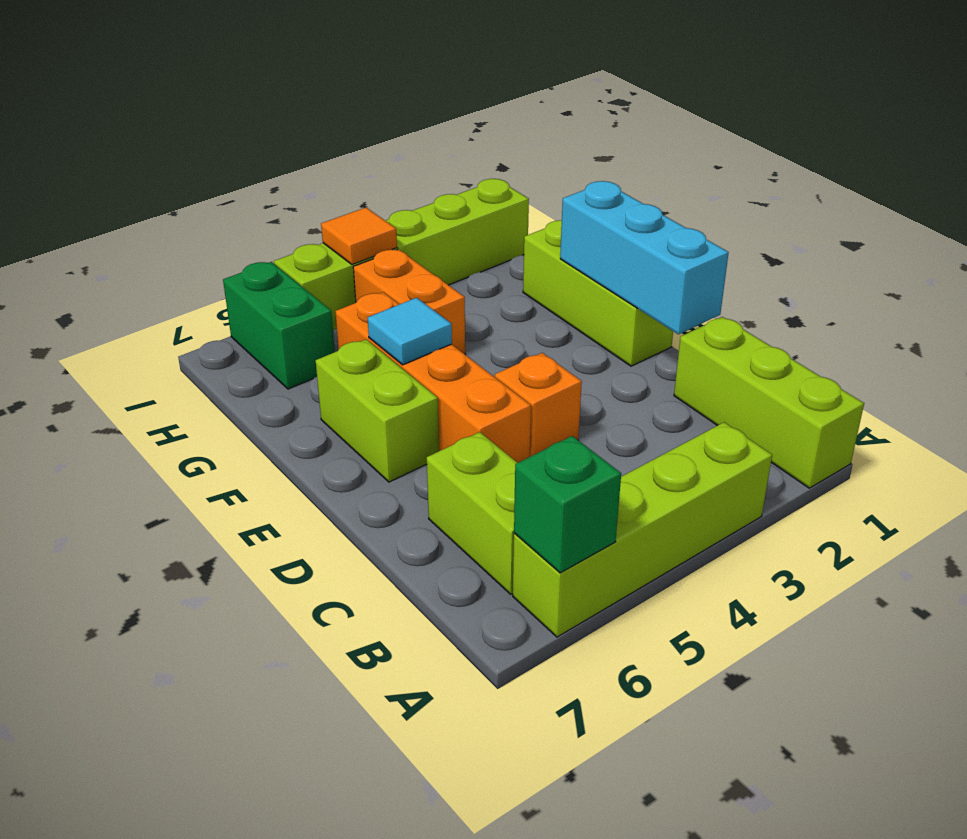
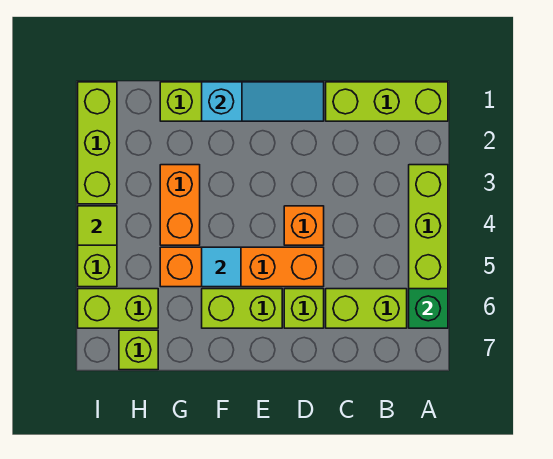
cyan brick D1:F1 level 2 -> cyan slope D1:F1 level 2 top F
none -> lime brick D6 level 1
orange brick G4:H4 level 1 -> orange brick G3:G4 level 1
green brick H6:I6 level 1 -> lime brick H6:I6 level 1
none -> lime brick H7 level 1
orange tile I4 level 2 -> lime tile I4 level 2

